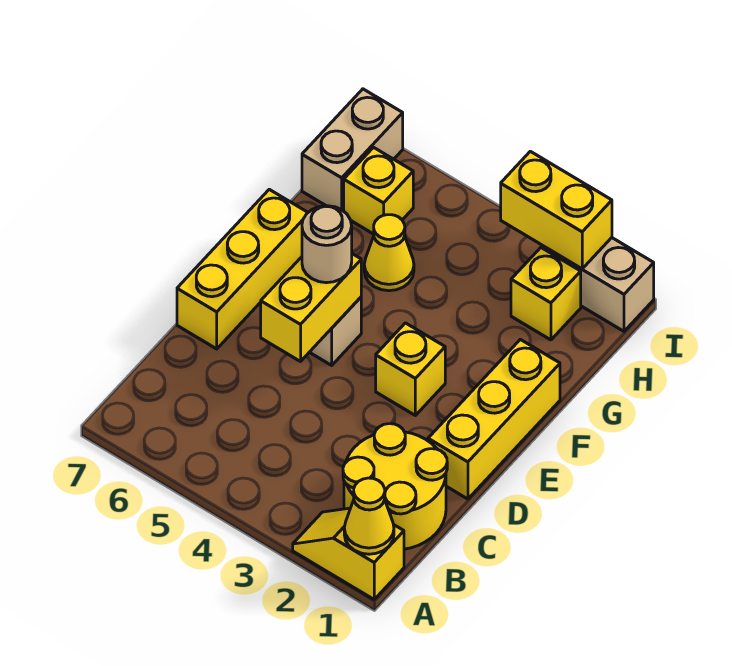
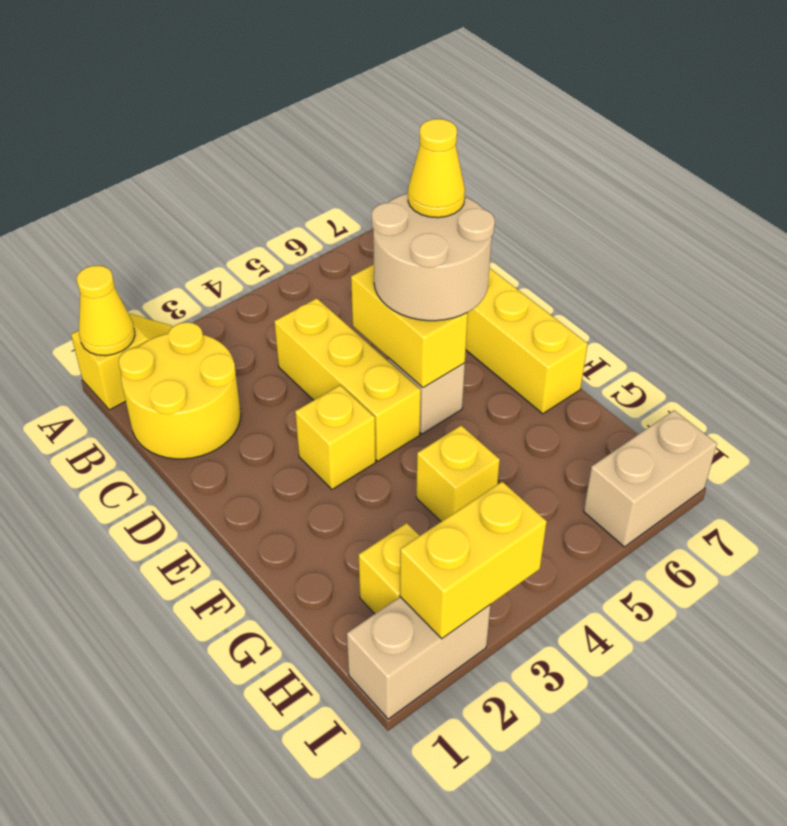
yellow brick D1:F1 level 1 -> yellow brick C4:E4 level 1
tan round brick E5 level 3 -> tan round brick D5:E6 level 3
yellow cone G5 level 1 -> yellow cone D6 level 4
yellow brick H6 level 1 -> yellow brick G4 level 1
tan brick H7:I7 level 1 -> tan brick I6:I7 level 1

